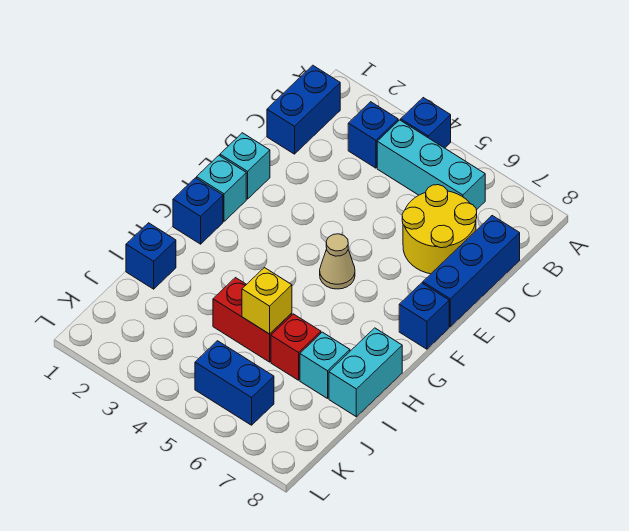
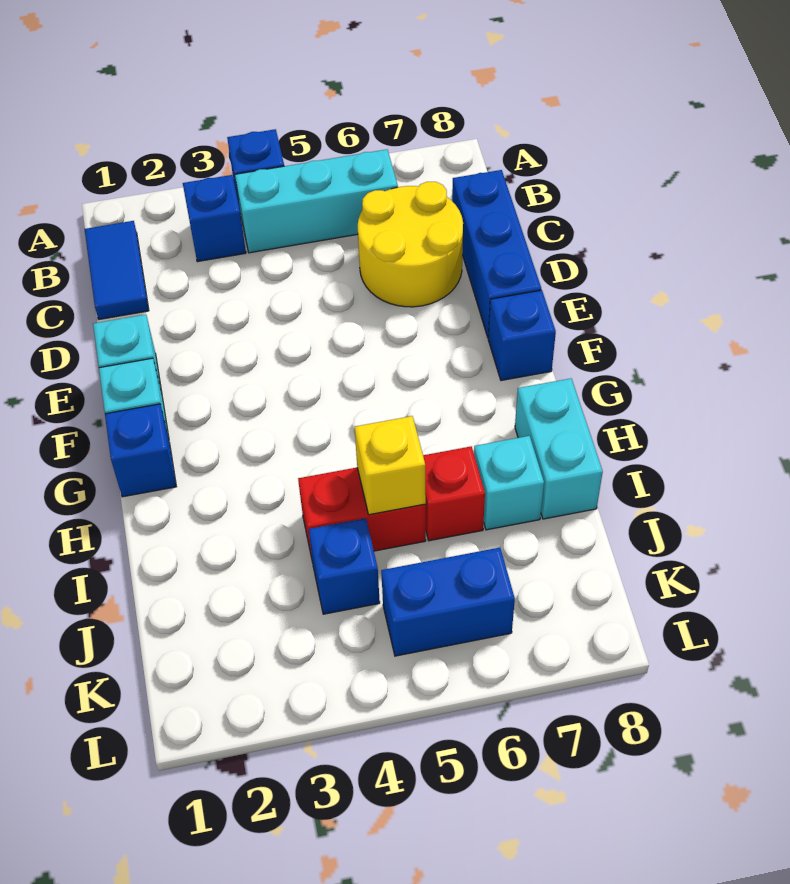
blue brick B1:C1 level 1 -> blue tile B1:C1 level 1
tan cone F5 level 1 -> none
blue brick I1 level 1 -> blue brick J4 level 1

